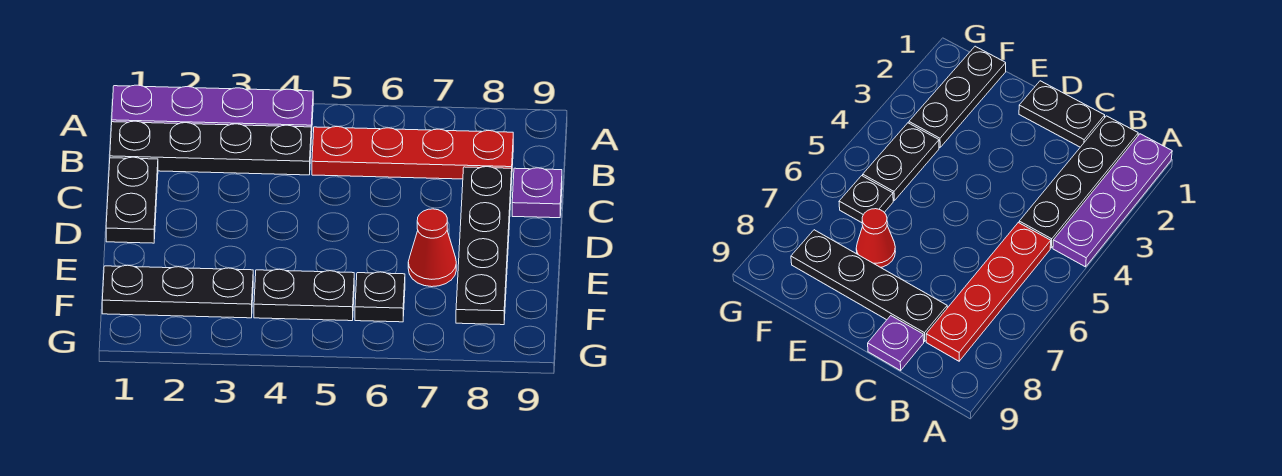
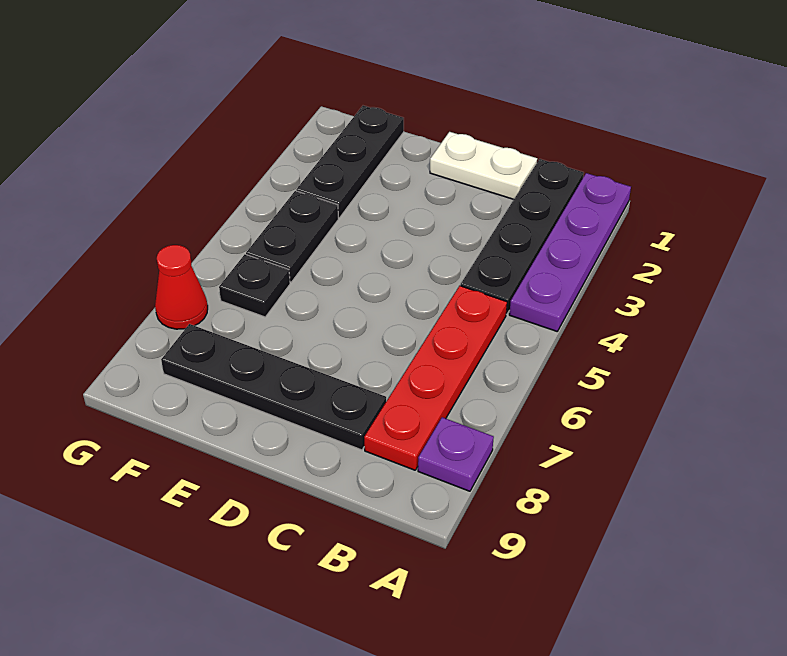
black plate C1:D1 level 1 -> white plate C1:D1 level 1
purple plate C9 level 1 -> purple plate A8 level 1
red cone E7 level 1 -> red cone G7 level 1

